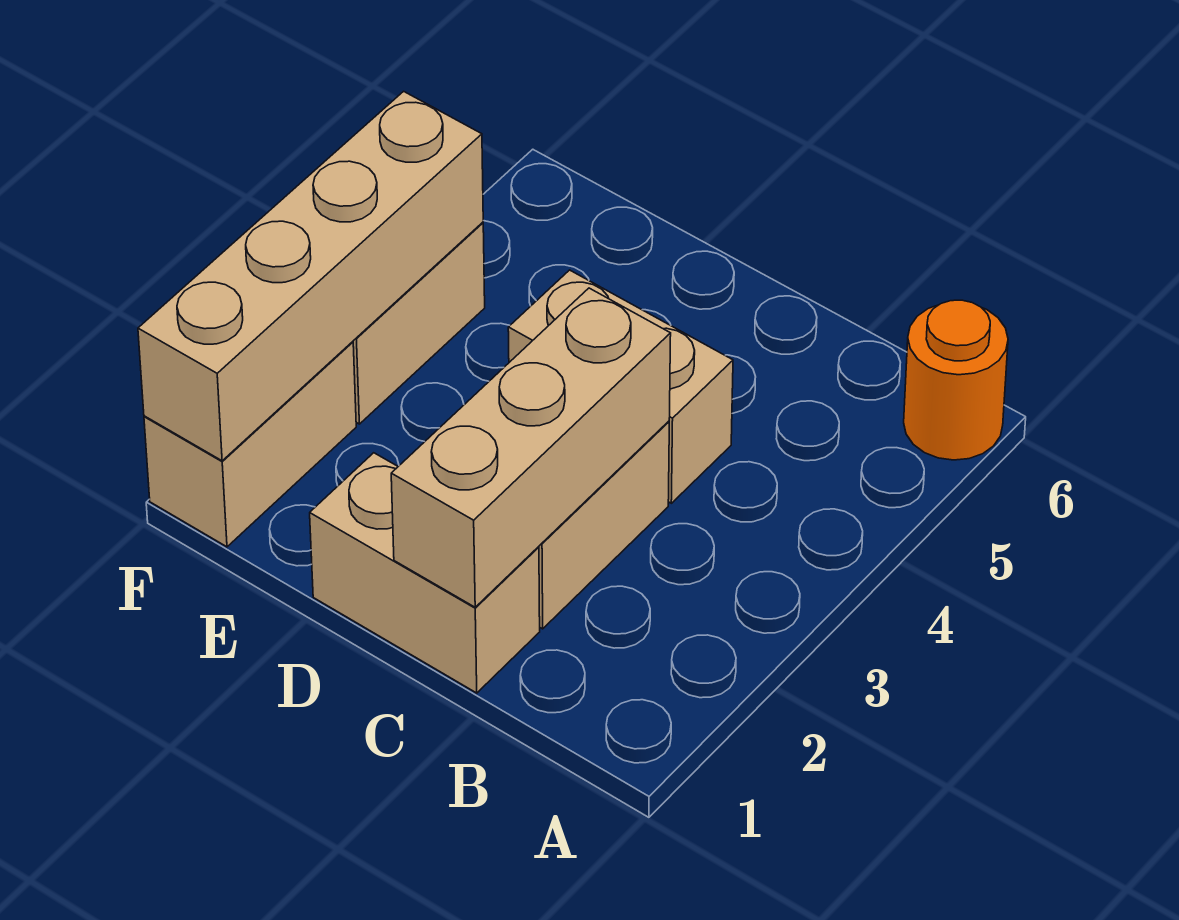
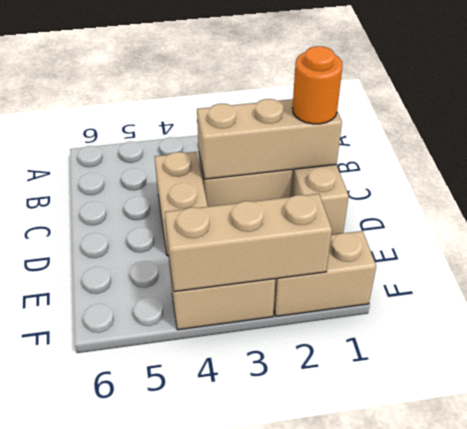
orange round brick A6 level 1 -> orange round brick C1 level 3
tan brick F1:F4 level 2 -> tan brick F2:F4 level 2

